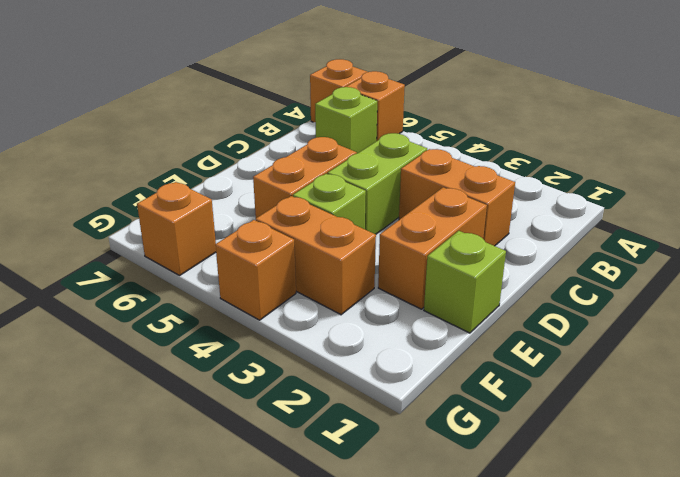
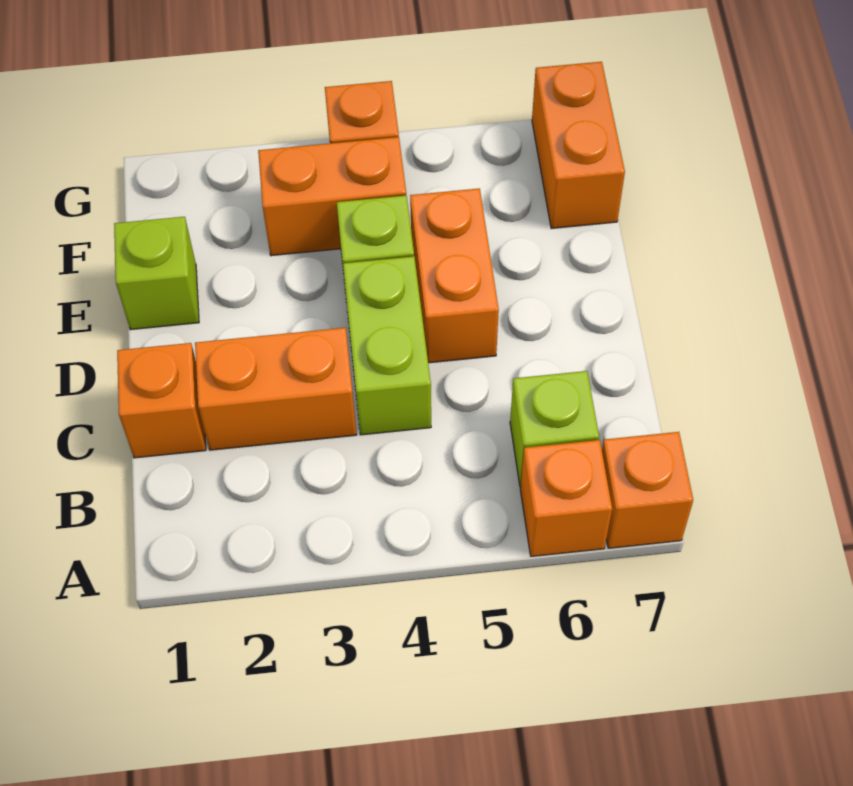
orange brick D2:E2 level 1 -> orange brick F7:G7 level 1
orange brick G6 level 1 -> orange brick C1 level 1

